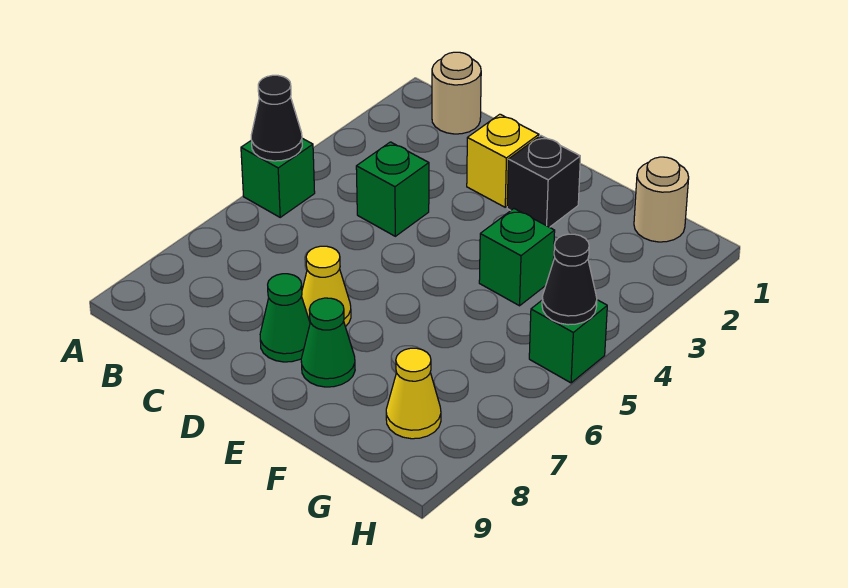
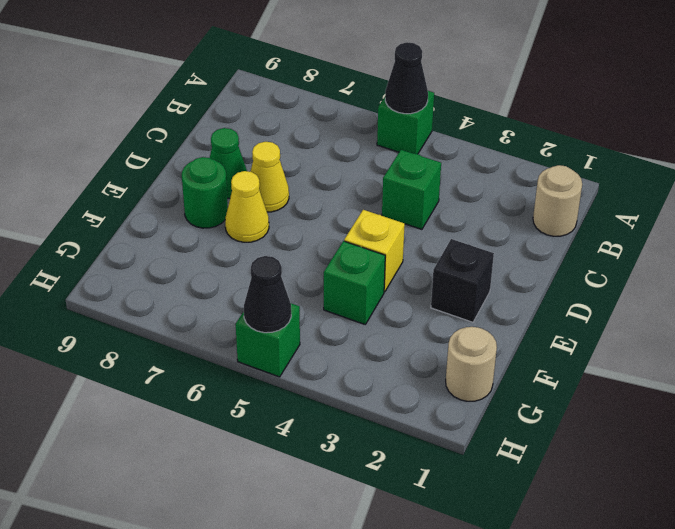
yellow brick D2 level 1 -> yellow brick E4 level 1
green cone E8 level 1 -> green round brick E8 level 1
yellow cone G8 level 1 -> yellow cone E7 level 1

